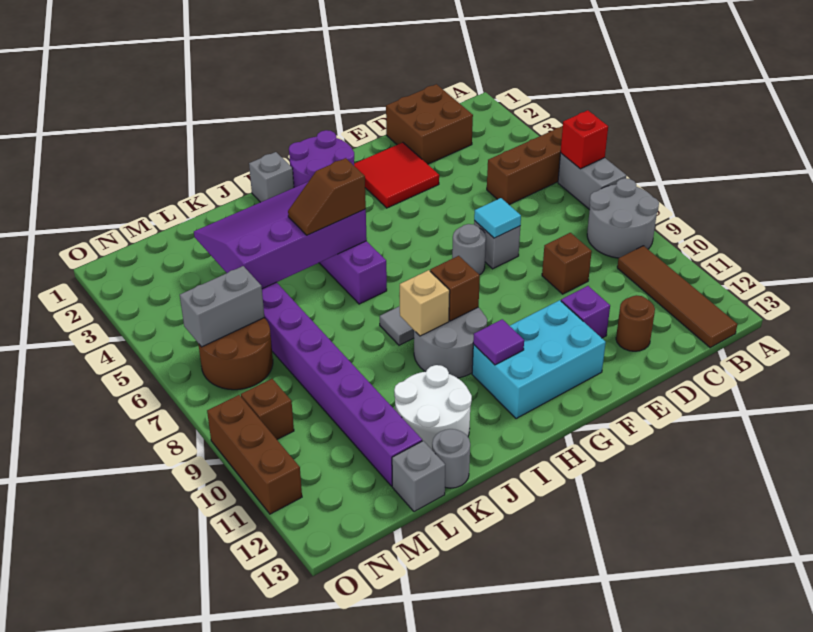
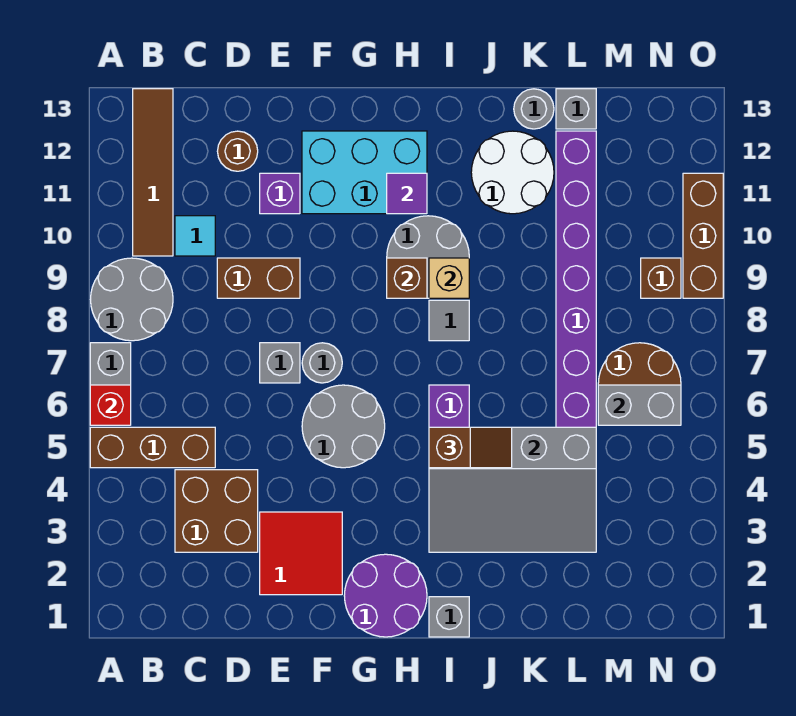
brown brick C1:D2 level 1 -> brown brick C3:D4 level 1
brown brick D9 level 1 -> brown brick D9:E9 level 1
cyan tile E7 level 2 -> cyan tile C10 level 1
none -> grey round brick F5:G6 level 1
purple slope I3:L5 level 2 top 5 -> grey slope I3:L5 level 2 top 5

